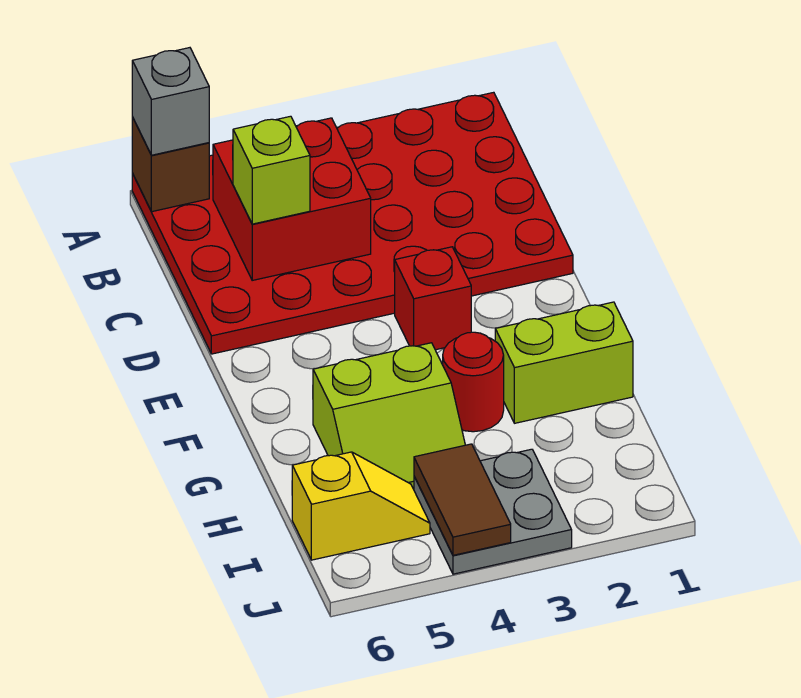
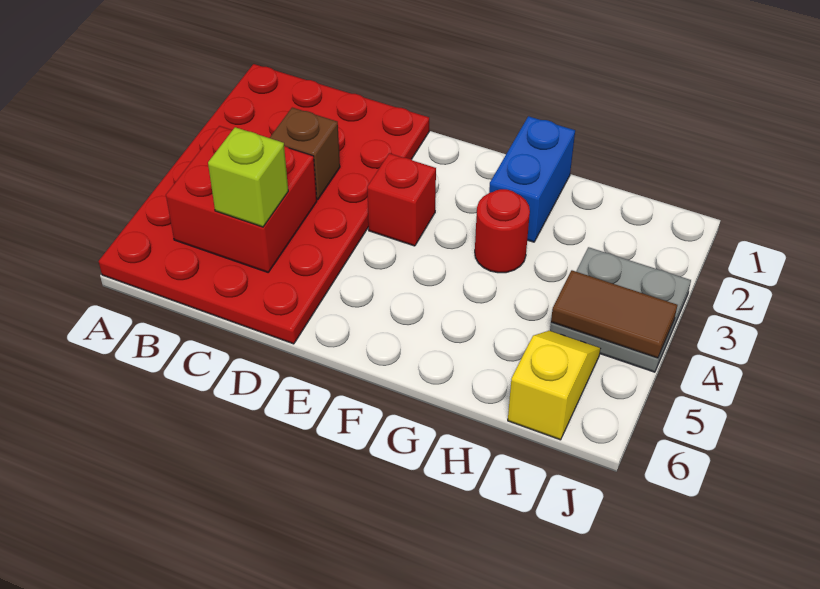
brown brick A6 level 2 -> brown brick C3 level 2
grey brick A6 level 3 -> none
lime brick G1:G2 level 1 -> blue brick G1:G2 level 1
lime slope G4:H5 level 1 top G -> none

